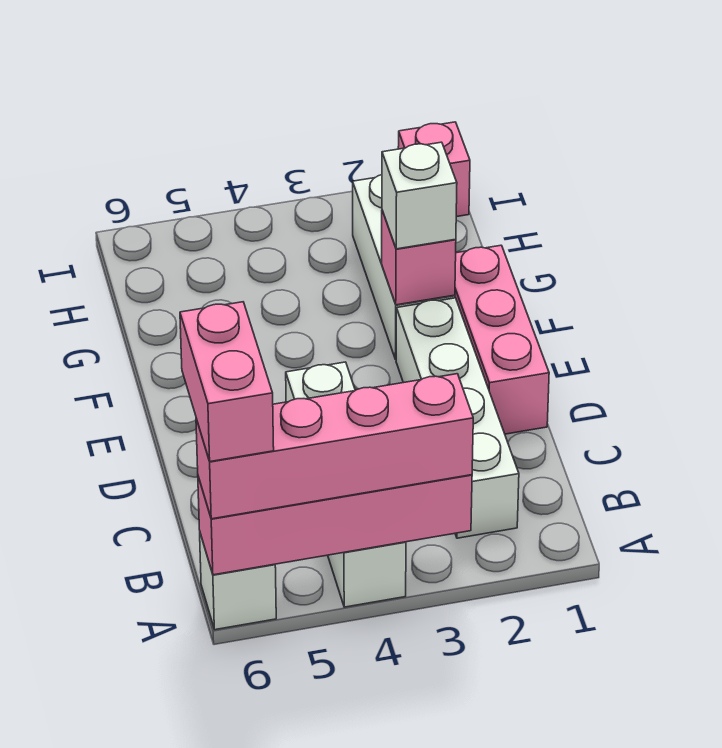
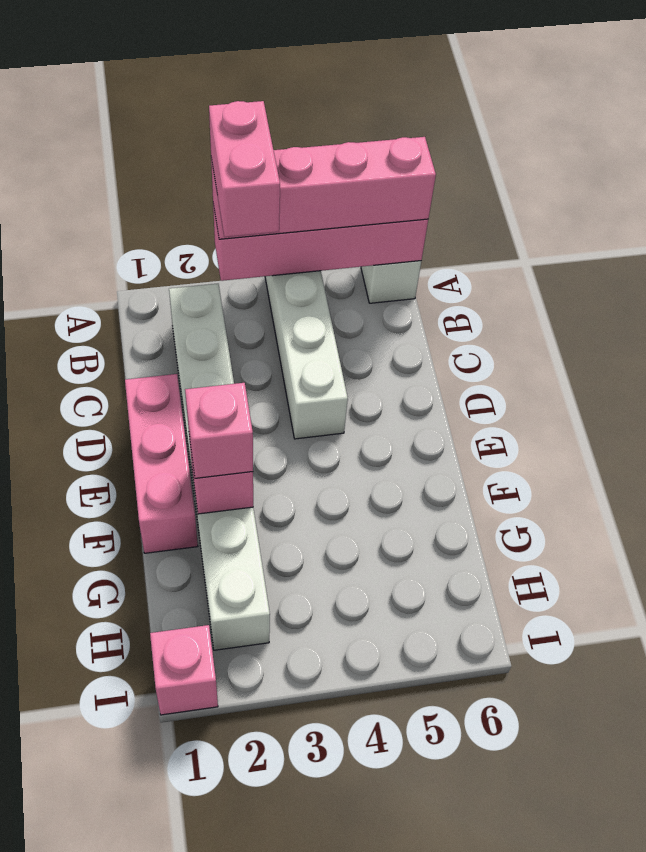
pink brick A6:B6 level 4 -> pink brick A3:B3 level 4
white brick F2 level 3 -> pink brick F2 level 3

